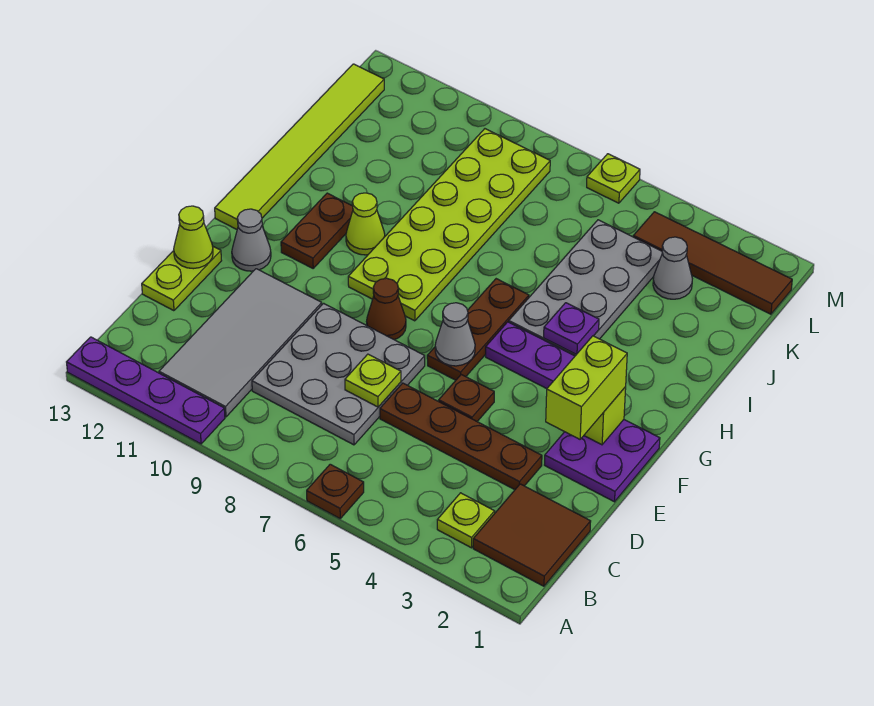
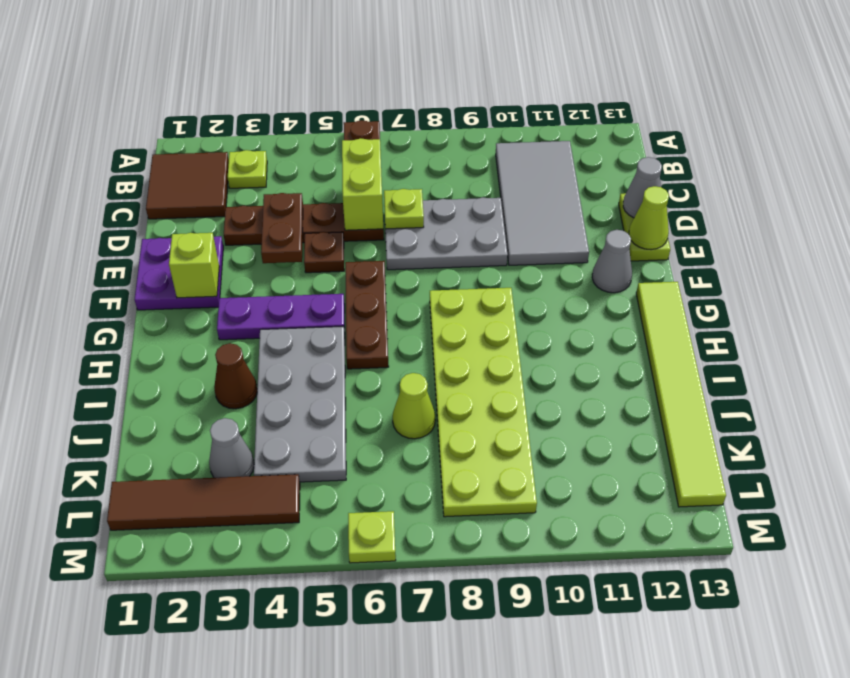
purple plate A10:A13 level 1 -> none
grey plate C7:E9 level 1 -> grey plate D7:E9 level 1
lime brick E2:F2 level 3 -> lime brick C6:D6 level 2
grey cone F6 level 2 -> grey cone D13 level 2
brown cone F8 level 1 -> brown cone I3 level 1
brown plate G11:H11 level 1 -> brown plate D4:E4 level 2
purple plate H4 level 2 -> none
lime cone H10 level 1 -> lime cone J7 level 1

